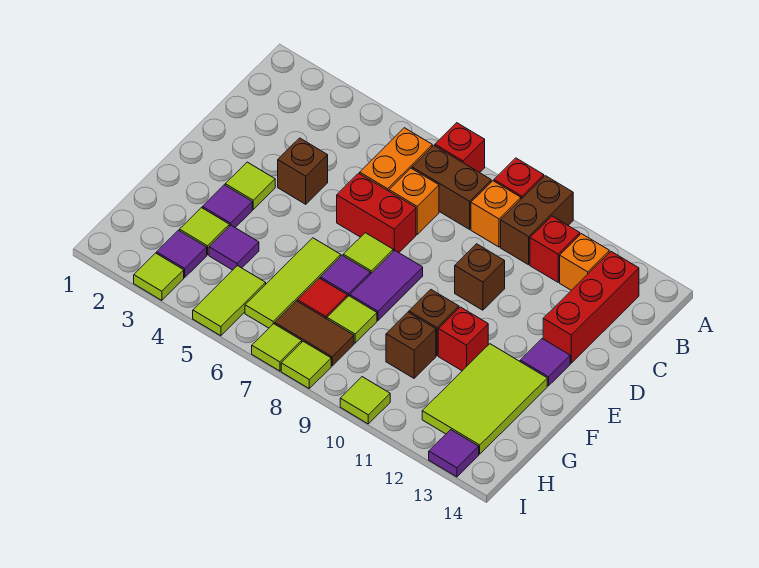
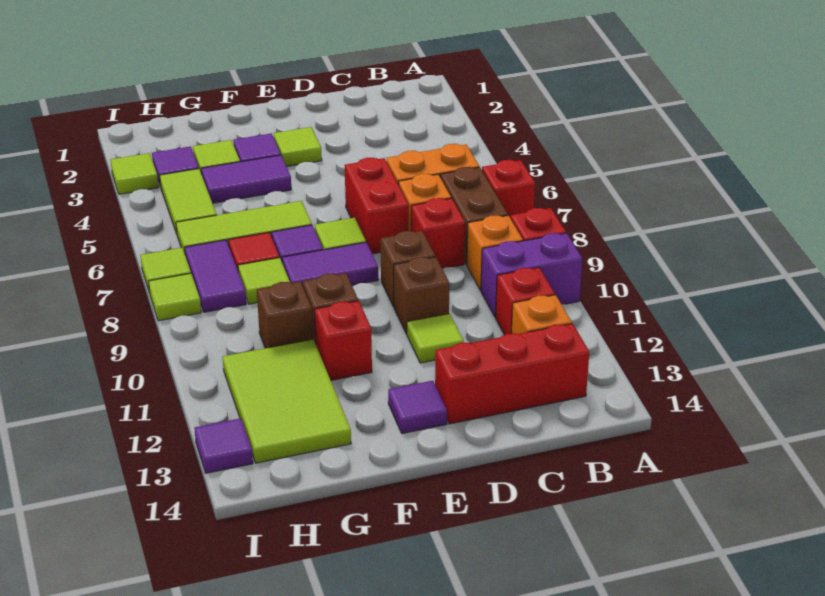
brown brick A10:B10 level 1 -> purple brick A10:B10 level 1
none -> red brick C8 level 1
brown brick D4 level 1 -> brown brick D9 level 1
lime tile F12:H13 level 1 -> lime tile G11:H13 level 1
purple tile G4 level 1 -> purple tile F4:G4 level 1
lime tile H5:I5 level 1 -> lime tile H4:H5 level 1
brown tile H7:H8 level 1 -> purple tile H7:H8 level 1
lime tile I10 level 1 -> lime tile D11 level 1

